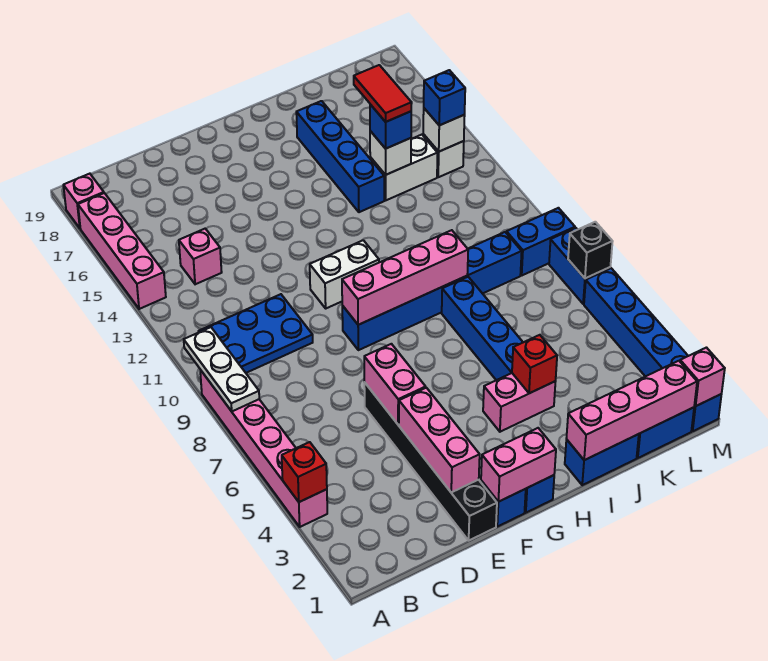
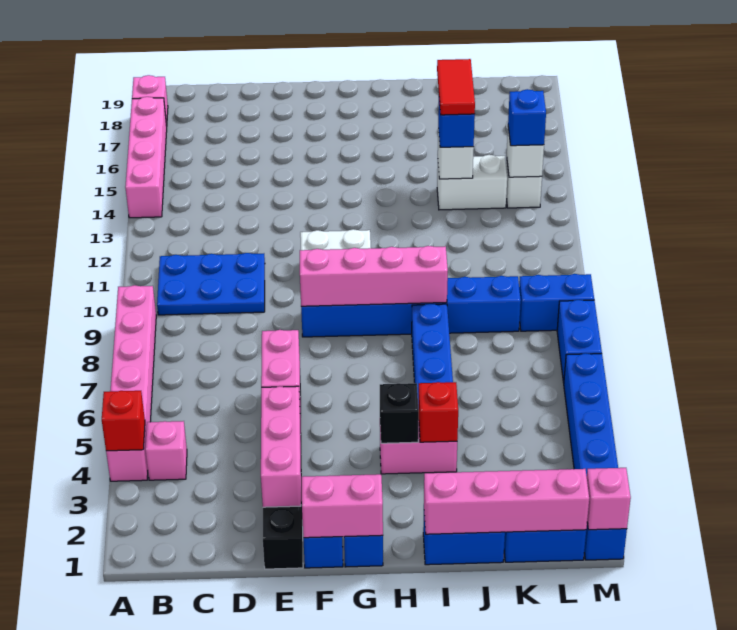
white plate A8:A10 level 2 -> none
pink brick C14 level 1 -> pink brick B4 level 1
blue brick I14:I17 level 1 -> none
black brick M7 level 2 -> black brick H4 level 2

